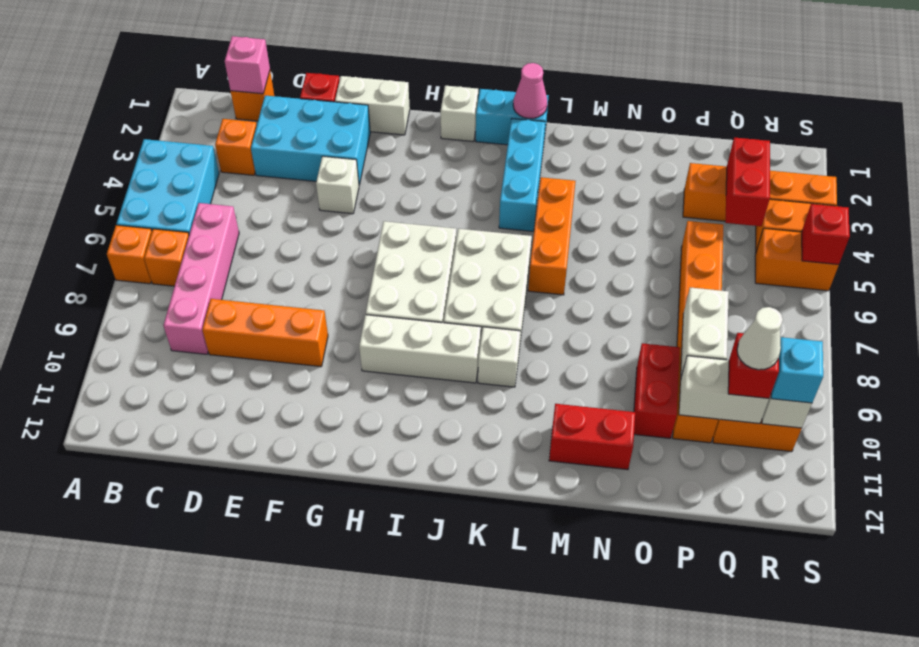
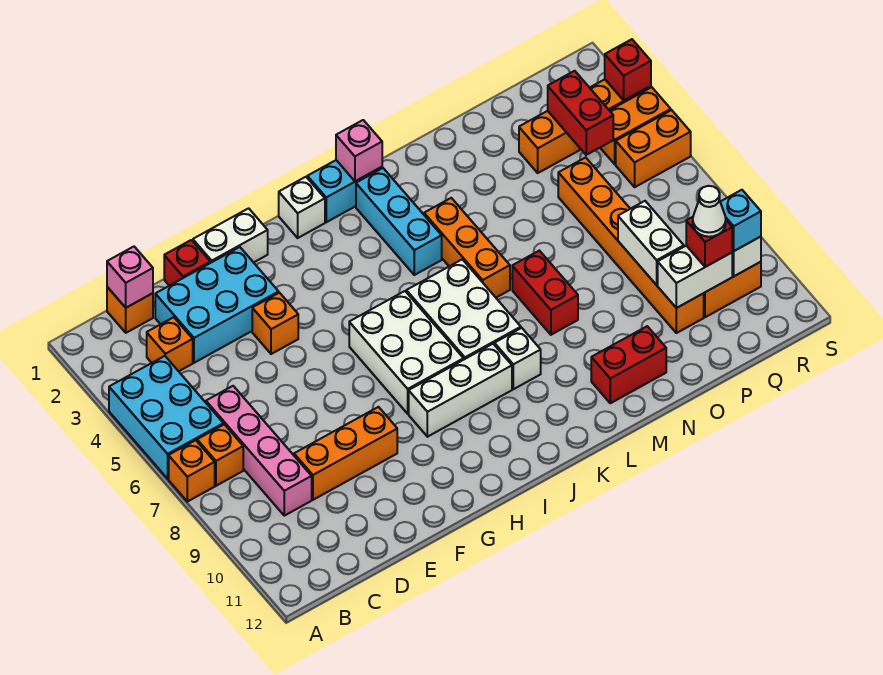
white brick F4 level 1 -> orange brick F4 level 1
pink cone K1 level 2 -> pink brick K1 level 2
red brick O9:O10 level 1 -> red brick M7:M8 level 1
red brick S5 level 2 -> red brick S3 level 2

